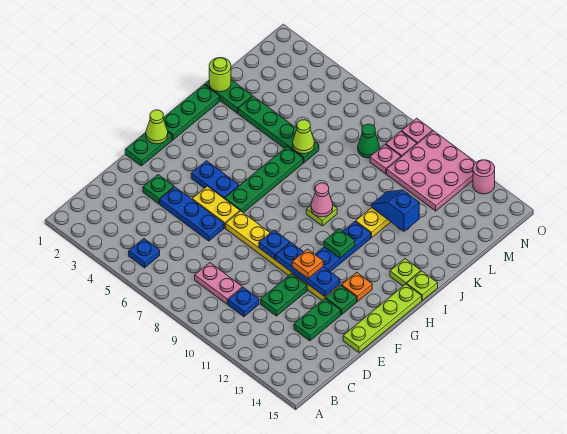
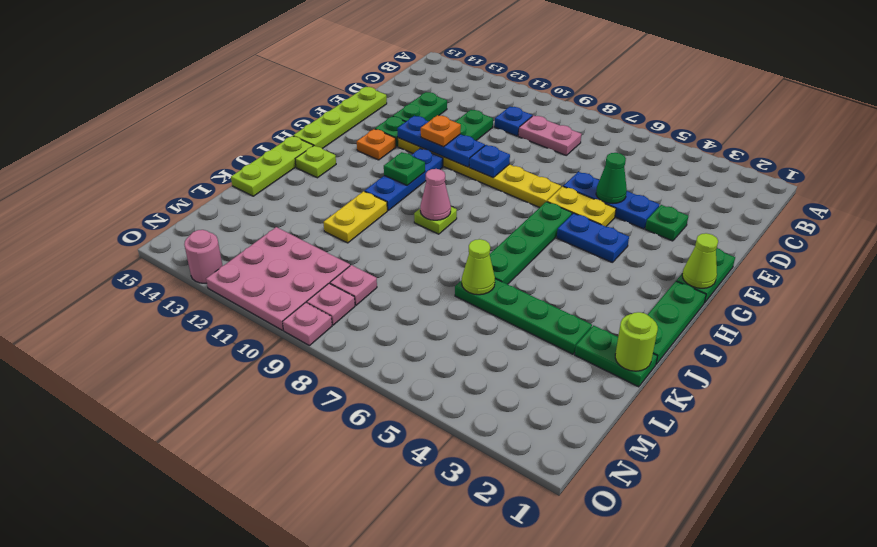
blue plate B5 level 1 -> none
lime plate I15 level 1 -> lime plate I15:K15 level 1
blue slope K11:K12 level 2 top 12 -> none
green cone M8 level 1 -> green cone E5 level 2

